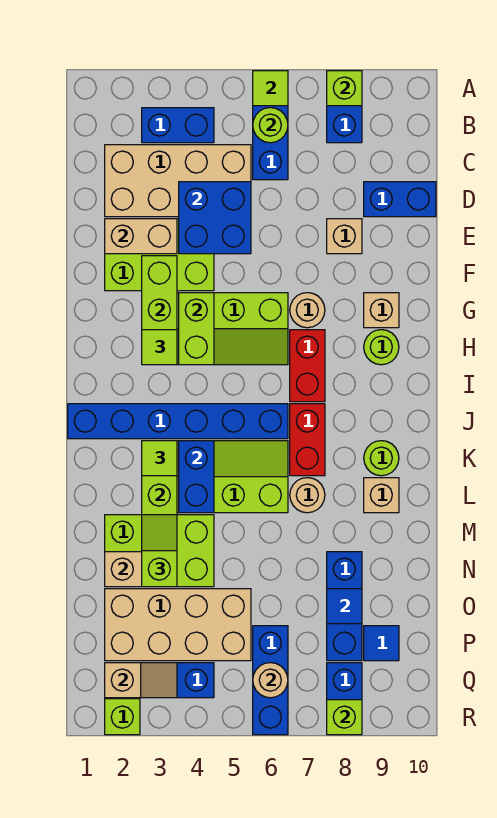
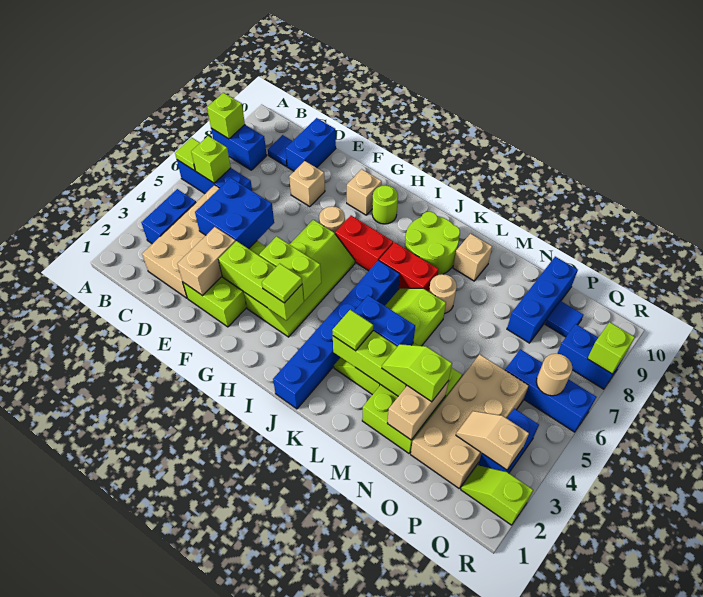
lime round brick B6 level 2 -> lime brick B6 level 2
lime round brick K9 level 1 -> lime round brick J8:K9 level 1
blue brick N8:P8 level 1 -> blue brick O8:O10 level 1
blue tile O8 level 2 -> blue tile C9 level 1
tan slope Q2:Q3 level 2 top 2 -> tan slope P3:Q3 level 2 top Q

